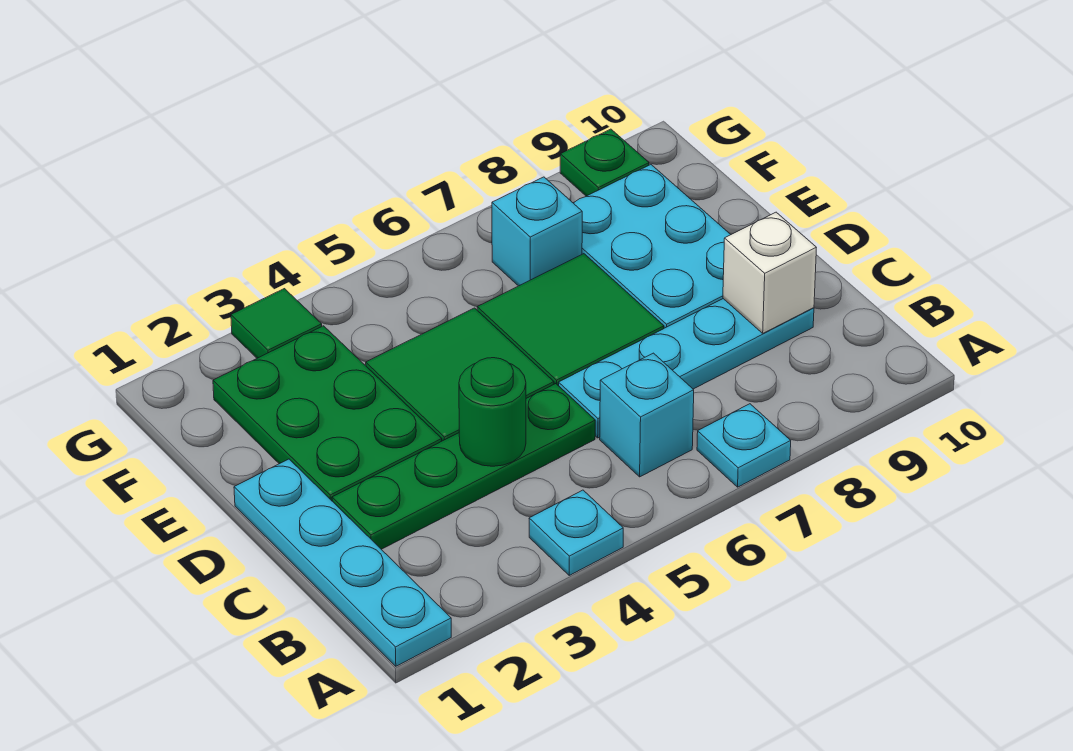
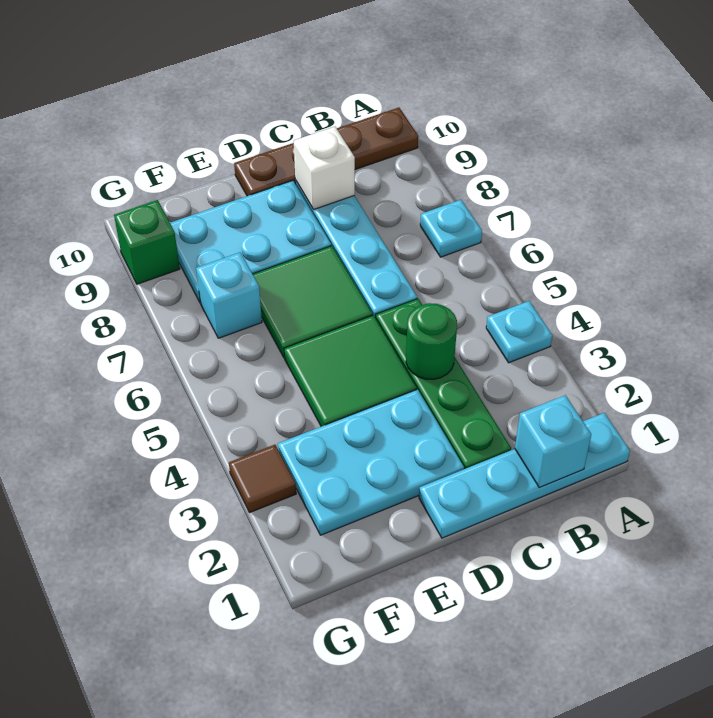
none -> brown plate A10:D10 level 1
cyan brick B6 level 1 -> cyan brick B1 level 2
green plate D2:F3 level 1 -> cyan plate D2:F3 level 1
green tile G3 level 1 -> brown tile G3 level 1
green plate G9 level 1 -> green brick G9 level 1

